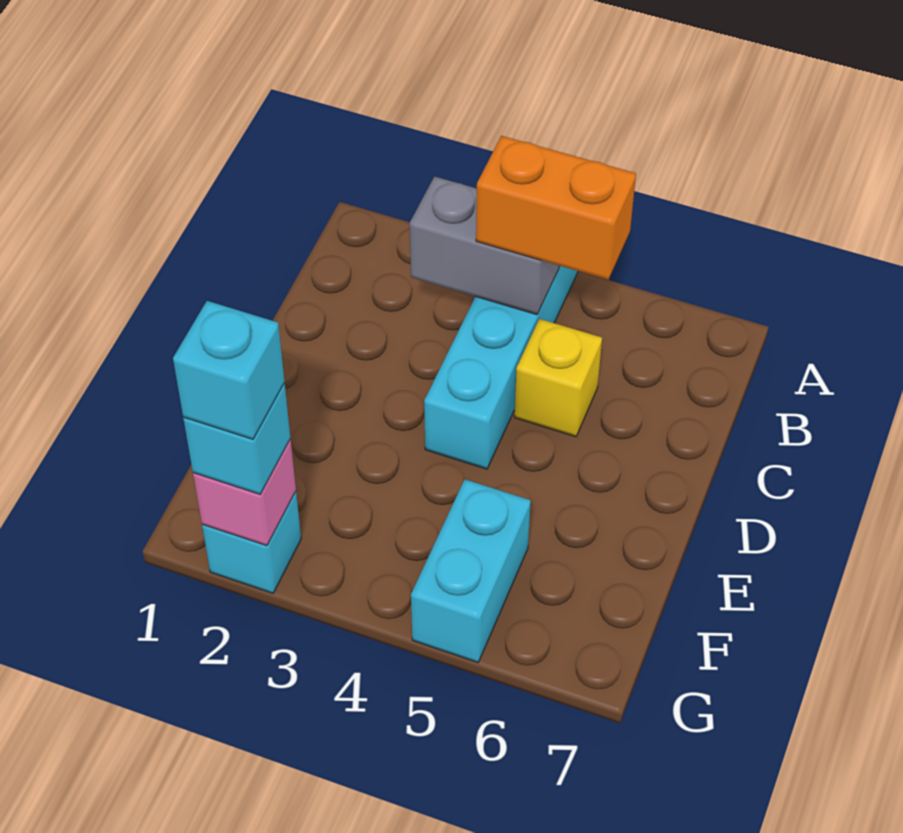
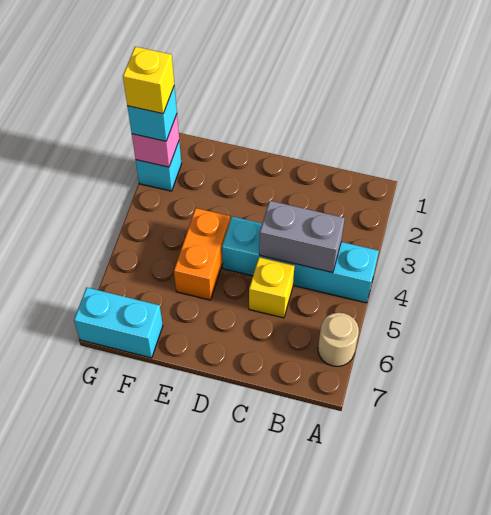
none -> tan round brick A6 level 1
grey brick B3:B4 level 2 -> grey brick B4:C4 level 2
orange brick B4:B5 level 3 -> orange brick E4:E5 level 1
cyan brick F5:G5 level 1 -> cyan brick F7:G7 level 1
cyan brick G2 level 4 -> yellow brick G2 level 4

